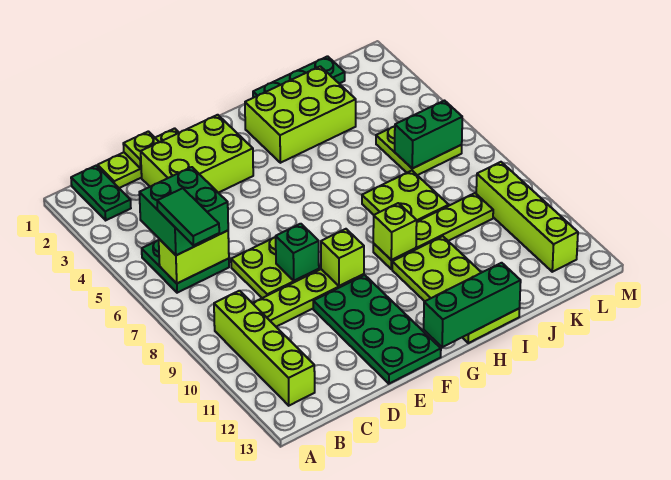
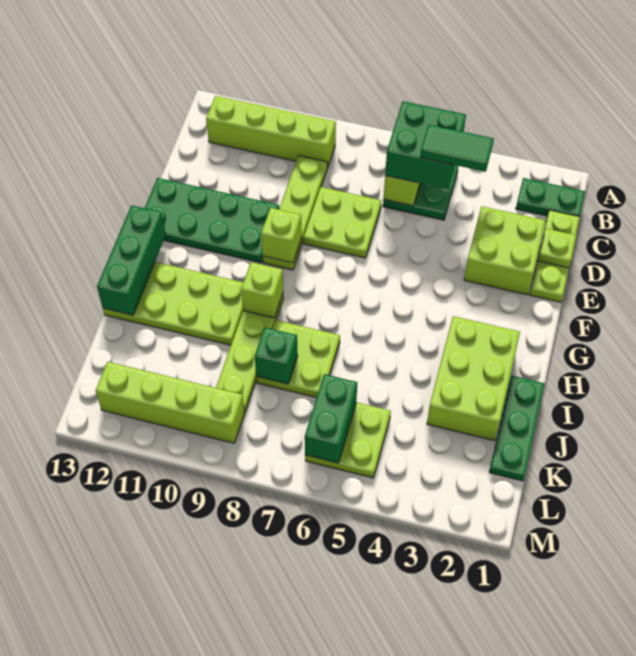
green tile B6:B7 level 4 -> green tile C4:C5 level 4
lime brick D2:F3 level 1 -> lime brick D2:E3 level 1
green brick E8 level 2 -> green brick J8 level 2

